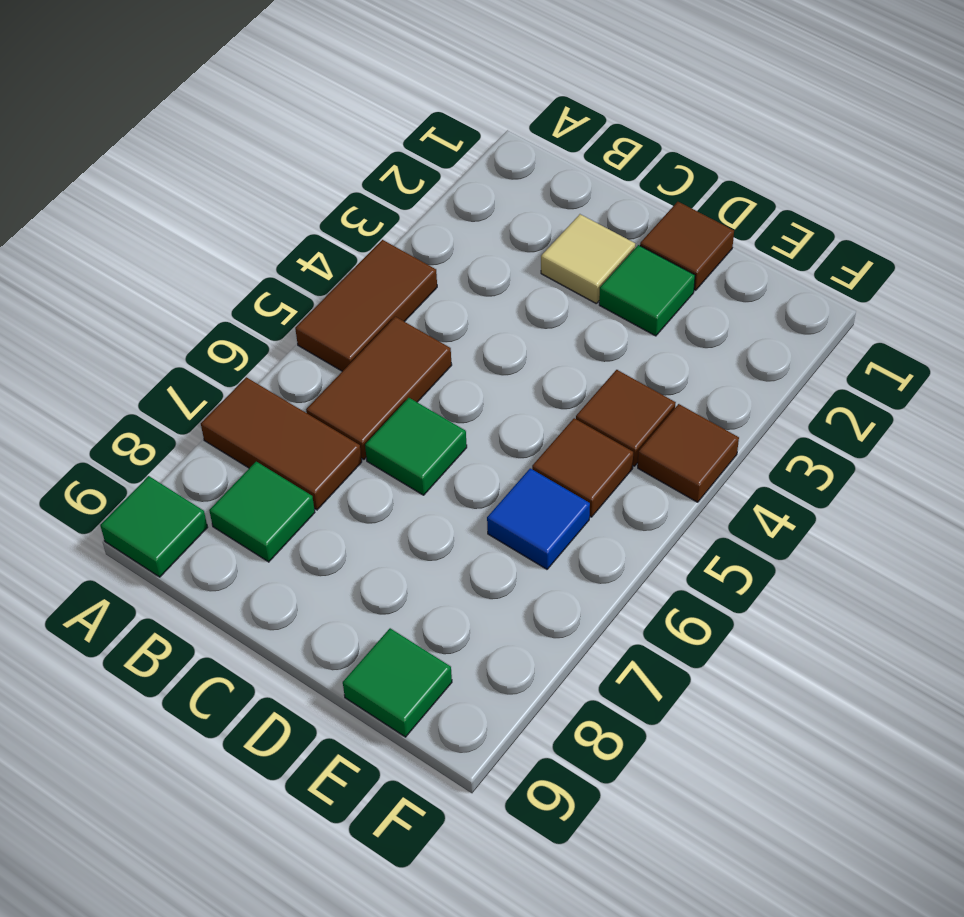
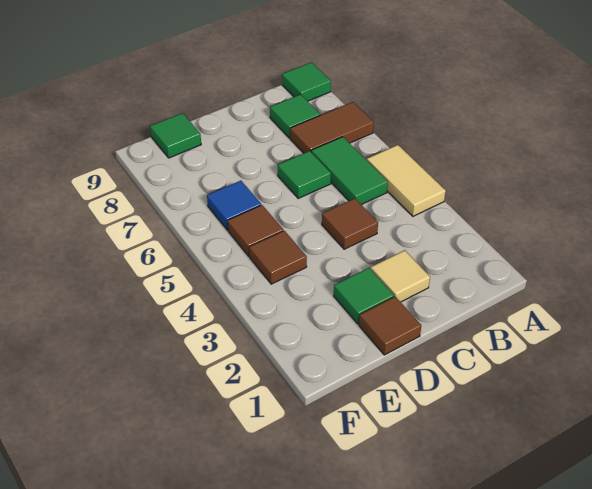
brown tile A4:A5 level 1 -> tan tile A4:A5 level 1
brown tile B5:B6 level 1 -> green tile B5:B6 level 1
brown tile F4 level 1 -> brown tile C4 level 1

